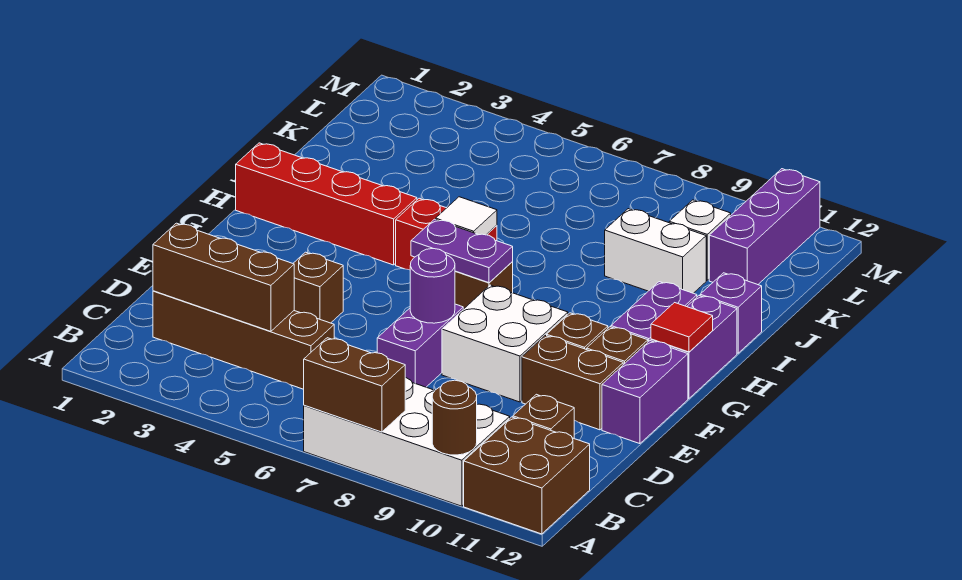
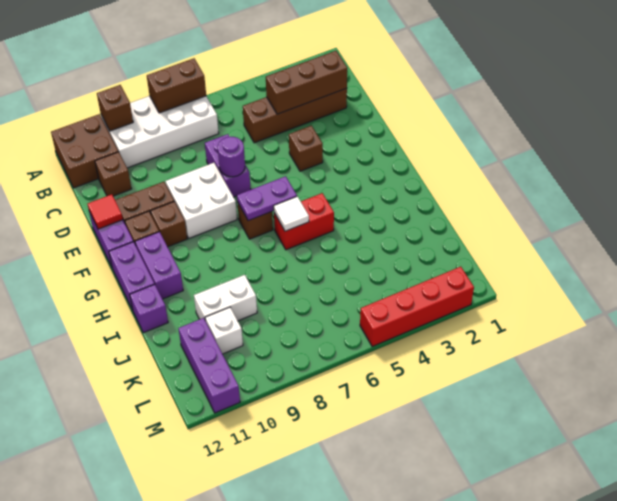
brown round brick A10 level 2 -> brown brick A10 level 2
red tile G12 level 2 -> red tile E12 level 2
red brick H1:H4 level 1 -> red brick M2:M5 level 1

